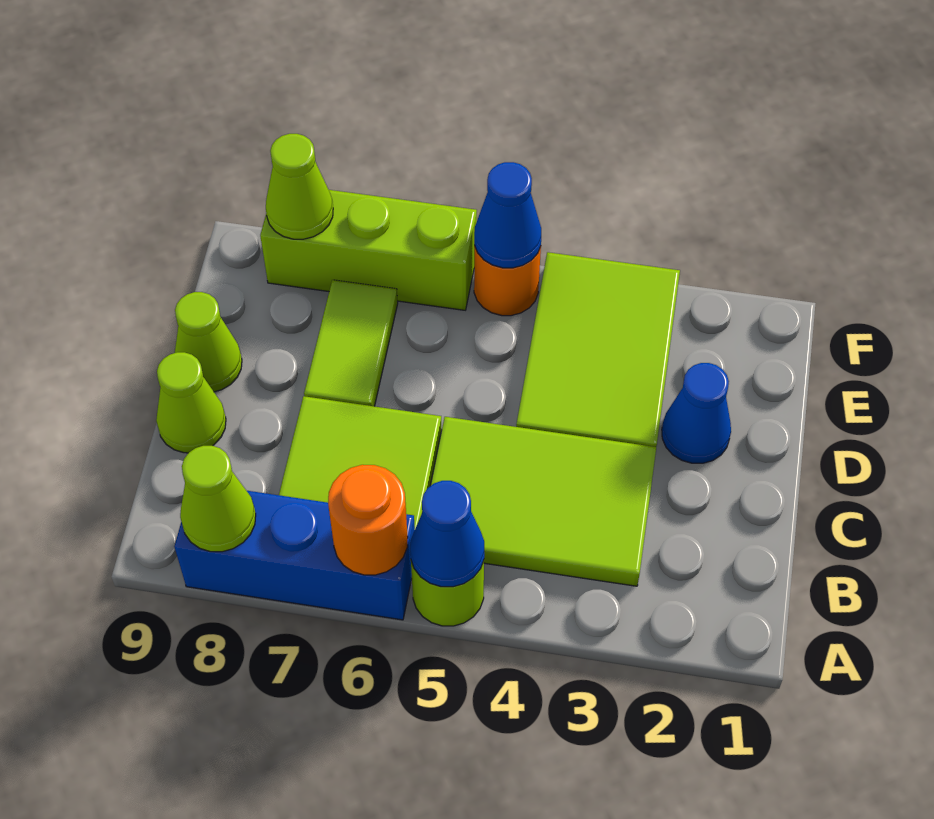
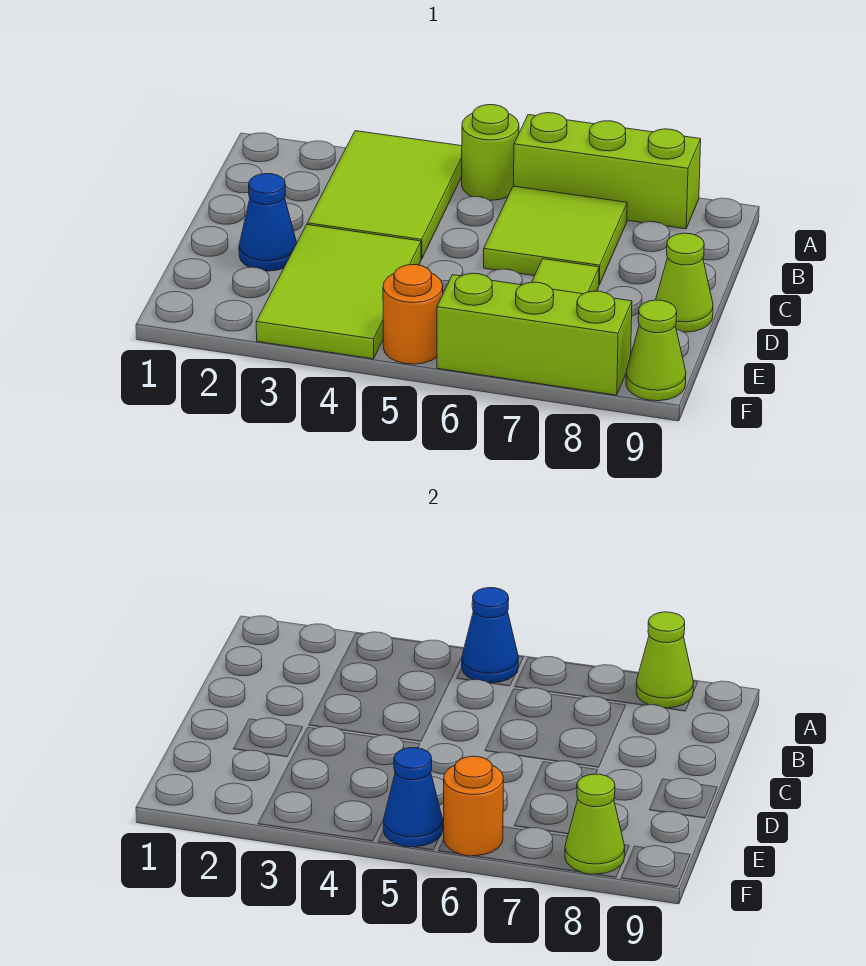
blue brick A6:A8 level 1 -> lime brick A6:A8 level 1
orange round brick A6 level 2 -> orange round brick F6 level 2
lime tile B3:C5 level 1 -> lime tile A3:C4 level 1
lime cone C9 level 1 -> lime cone F9 level 1

